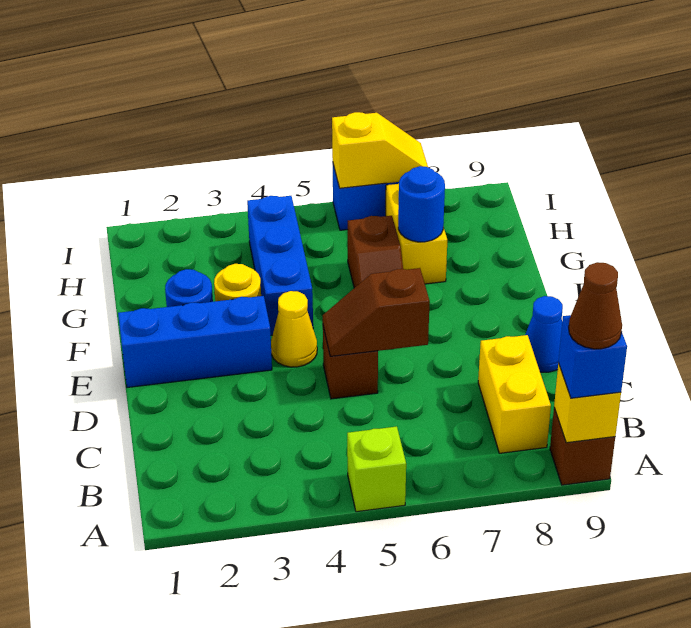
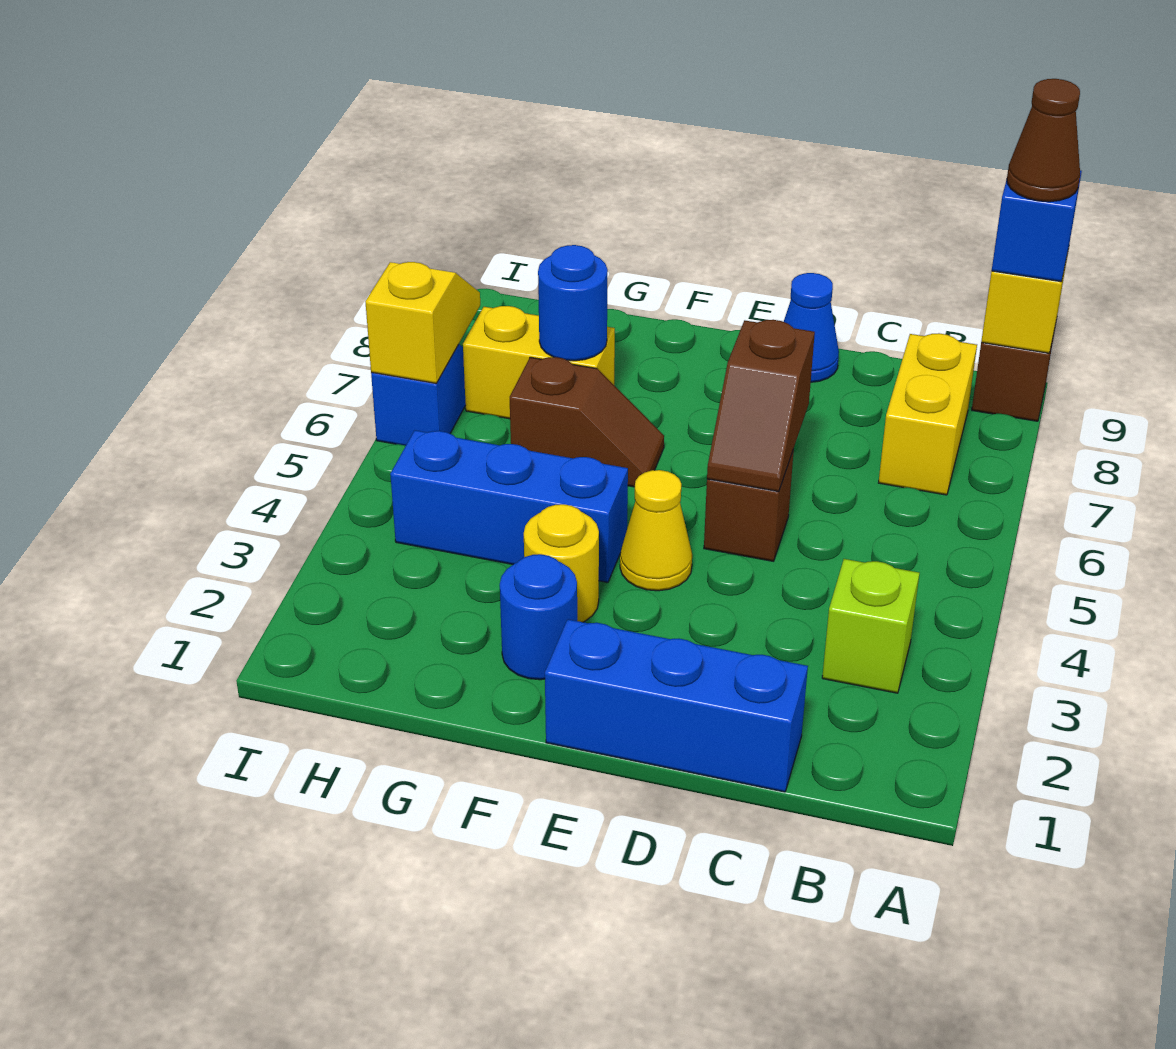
lime brick A5 level 1 -> lime brick B3 level 1
yellow brick B8:C8 level 1 -> yellow brick B7:B8 level 1
blue brick E1:E3 level 1 -> blue brick C1:E1 level 1

